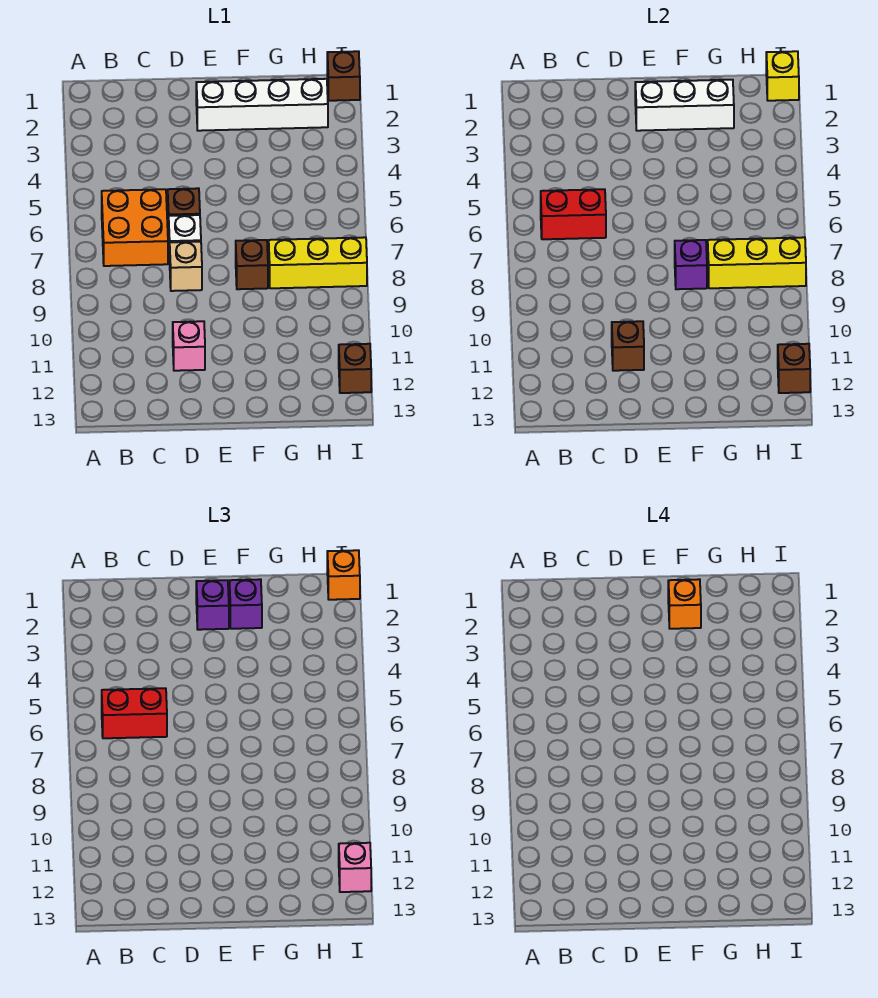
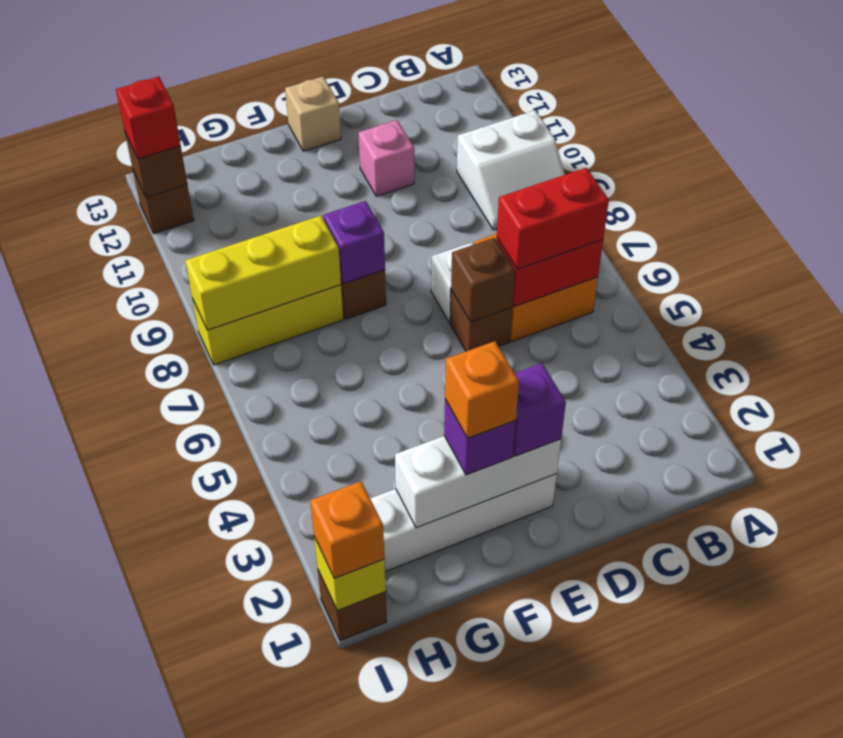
none -> white slope A9:B10 level 1 top 10
tan brick D8 level 1 -> tan brick E13 level 1
brown brick D11 level 2 -> brown brick D6 level 2
pink brick I12 level 3 -> red brick I12 level 3

